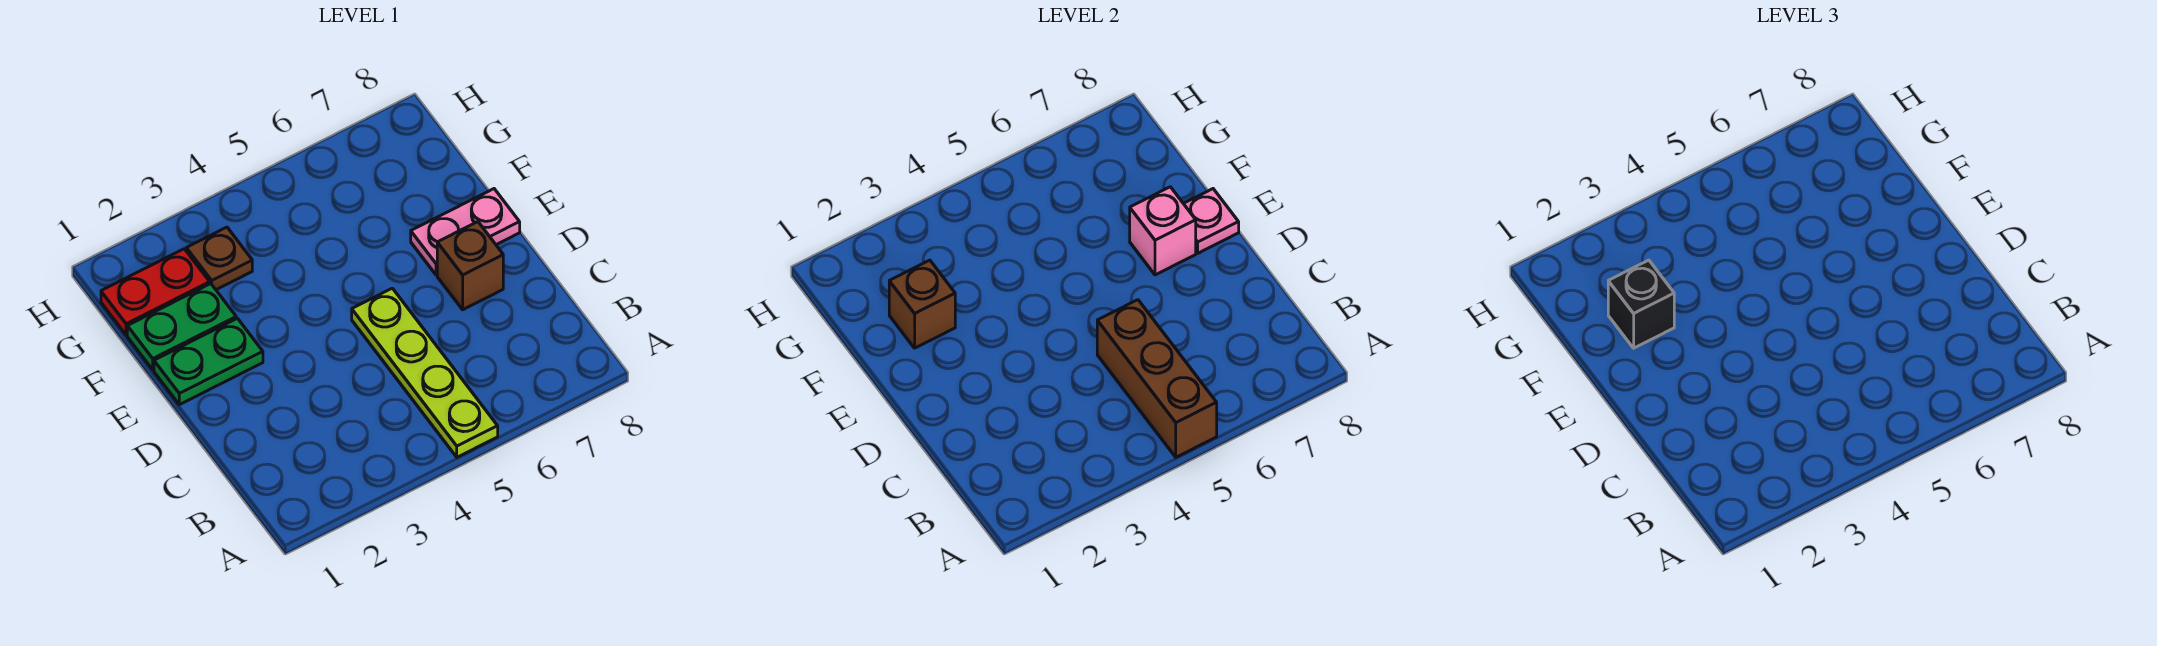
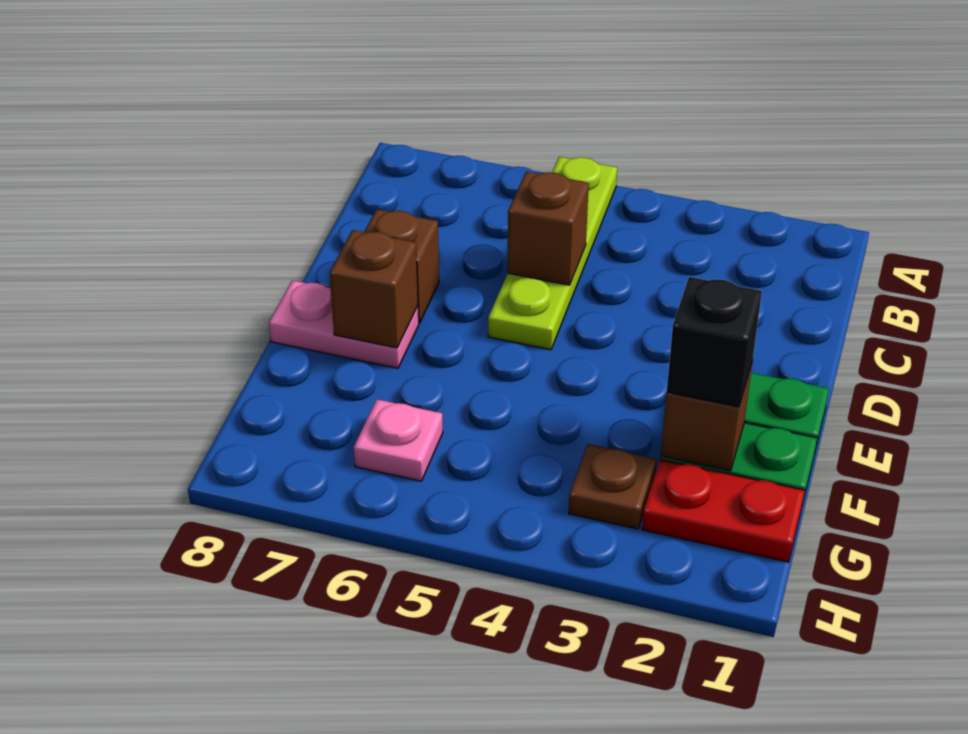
brown brick A5:C5 level 2 -> brown brick C5 level 2
pink brick E7 level 2 -> brown brick E7 level 2
pink plate E8 level 2 -> pink plate G6 level 1

